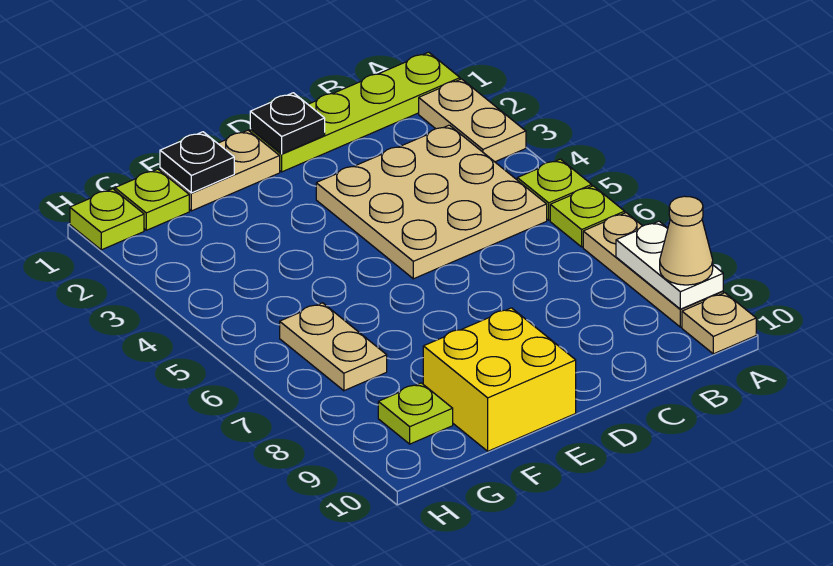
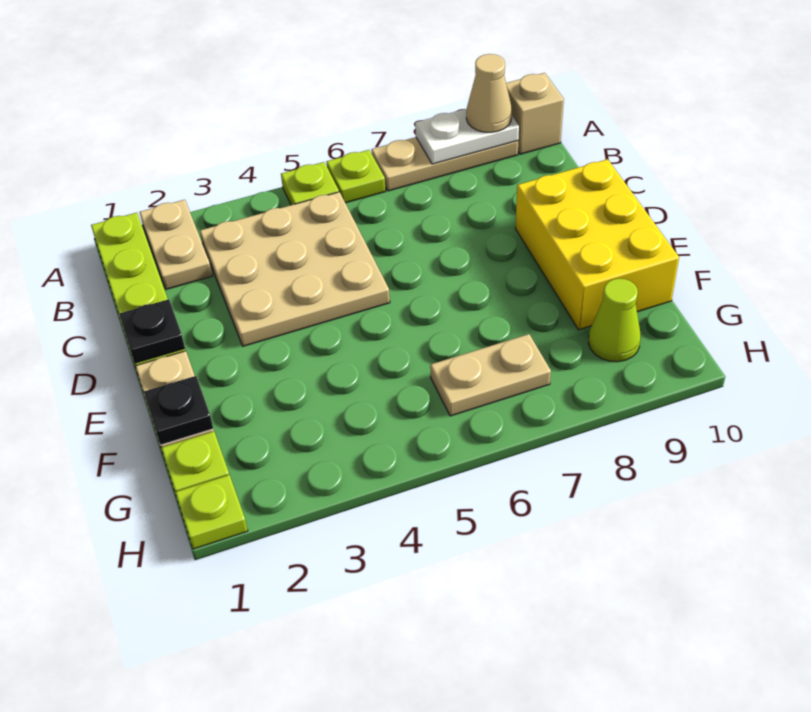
tan plate A2:A3 level 1 -> tan plate A2:B2 level 1
tan plate A10 level 1 -> tan brick A10 level 1
yellow brick E9:F10 level 1 -> yellow brick D9:F10 level 1
lime plate G9 level 1 -> lime cone G9 level 1

